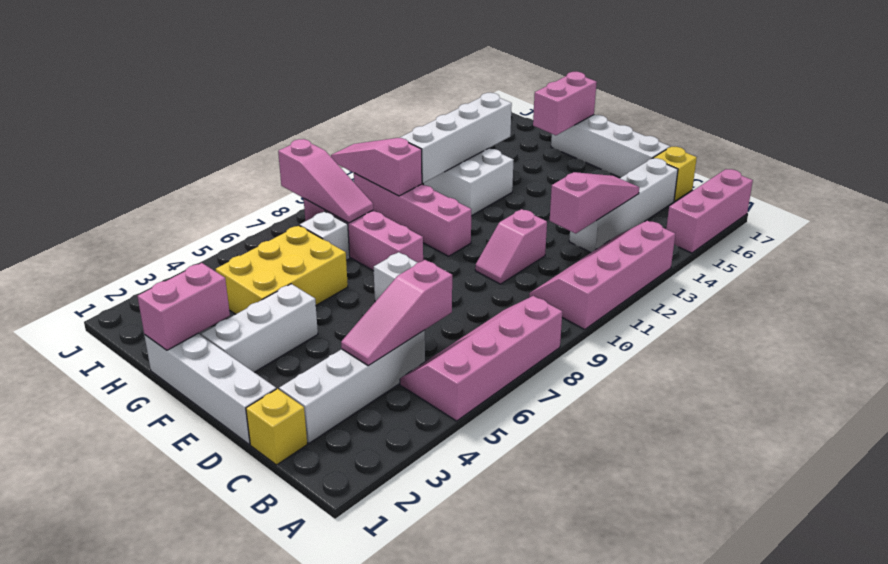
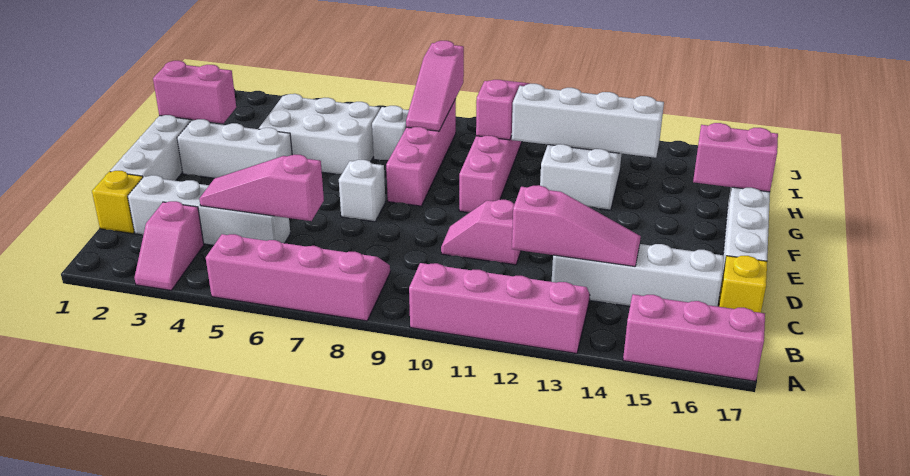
none -> pink slope A3:B3 level 1 top B
yellow brick G4:H6 level 1 -> white brick G4:H6 level 1

